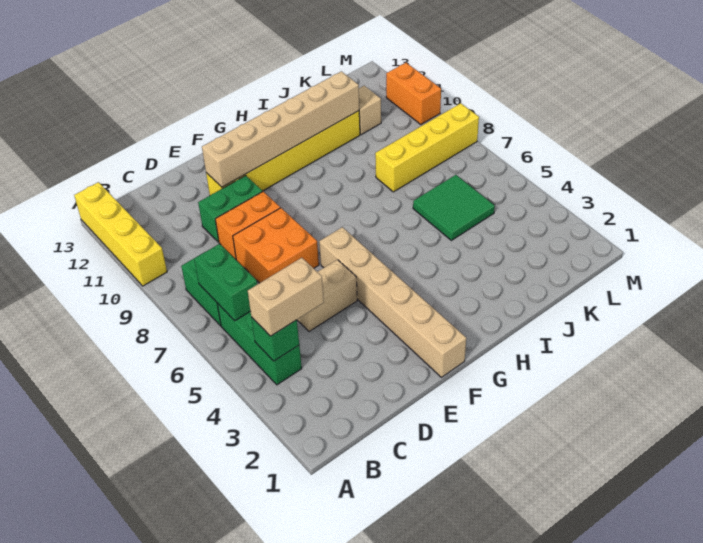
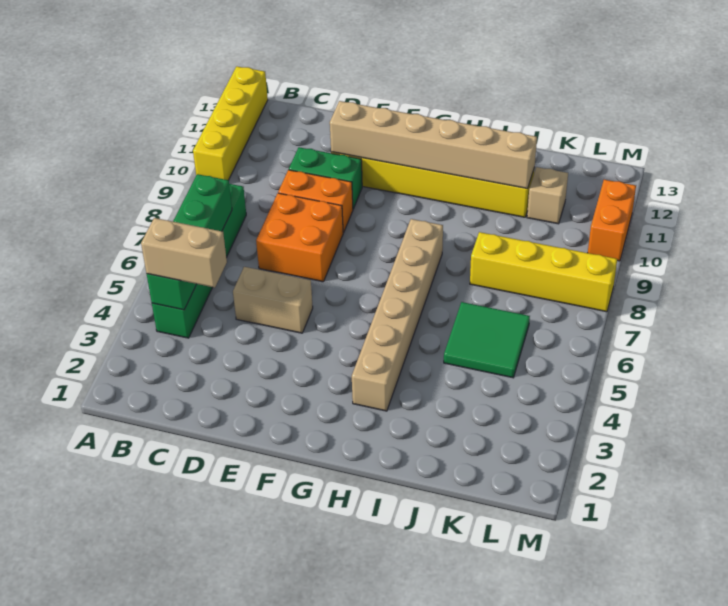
tan brick F1:F6 level 1 -> tan brick H3:H8 level 1

